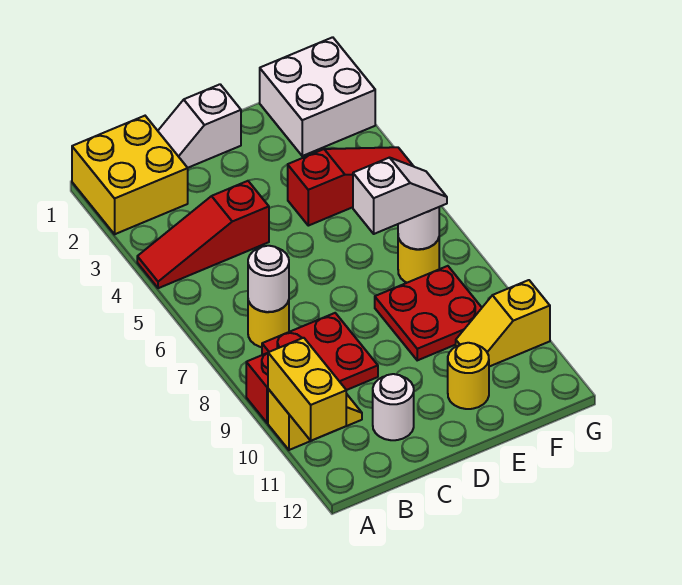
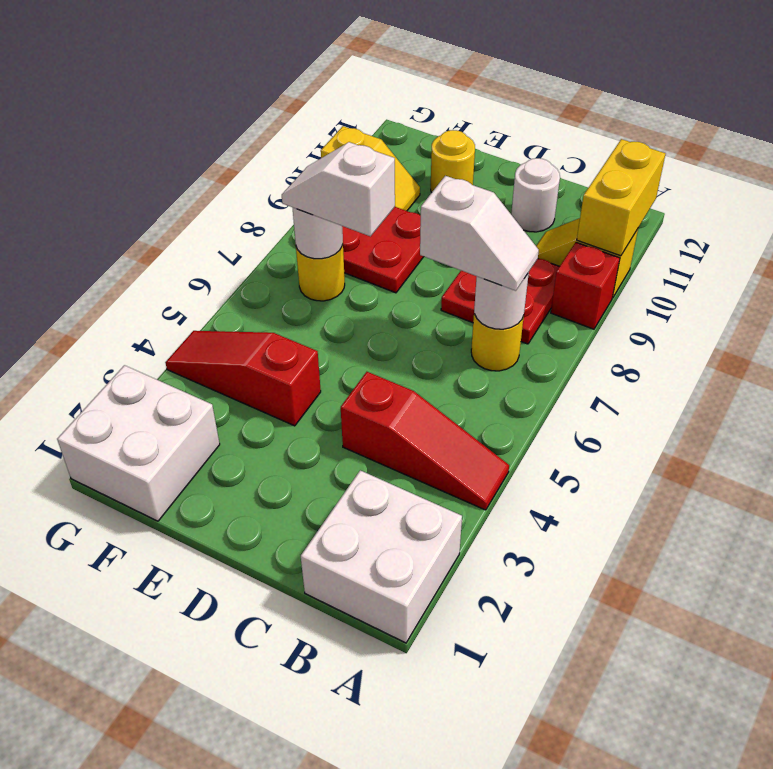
yellow brick A1:B2 level 1 -> white brick A1:B2 level 1
white slope C1:D1 level 1 top D -> white slope B7:C7 level 3 top C

